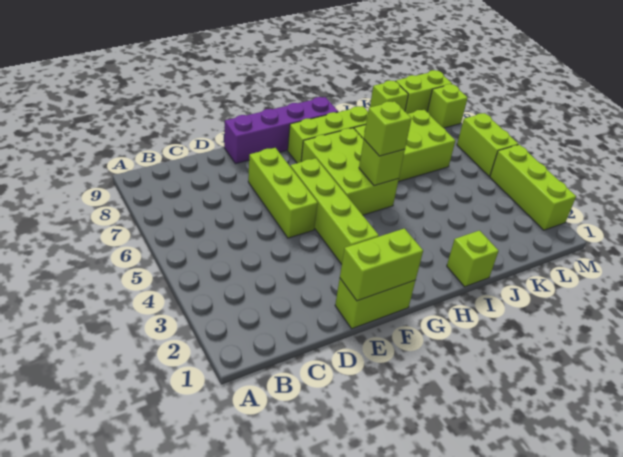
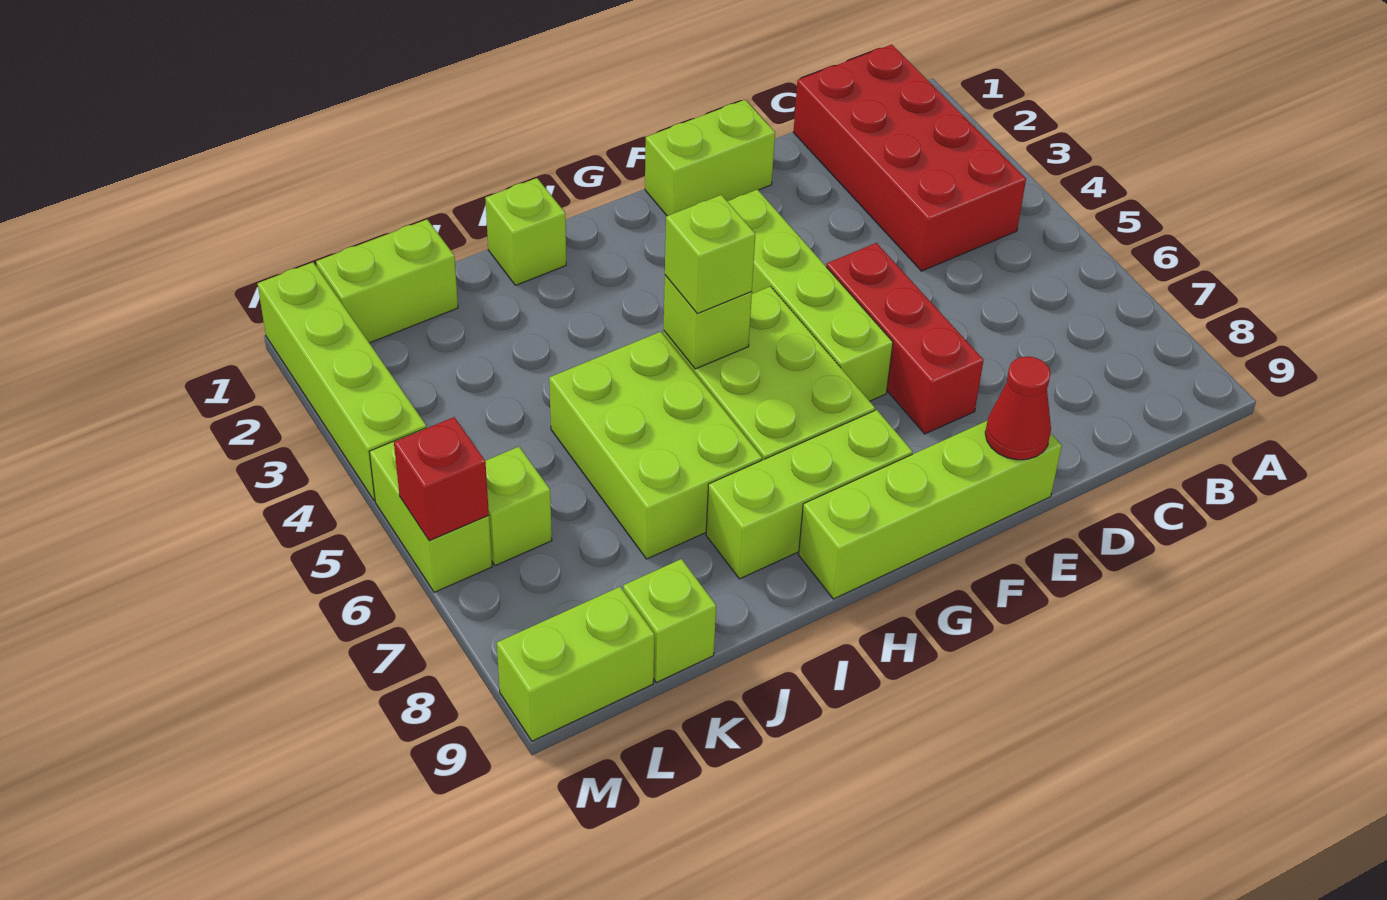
none -> red brick B1:C4 level 1
lime brick E1:F1 level 2 -> lime brick K1:L1 level 1
lime brick E5:E7 level 1 -> red brick E5:E7 level 1
purple brick E9:H9 level 1 -> lime brick E9:H9 level 1
none -> red cone E9 level 2
lime brick I6:K7 level 1 -> lime brick I5:J7 level 1
lime brick M2:M4 level 1 -> lime brick M1:M4 level 1
none -> red brick M6 level 2
lime brick M8 level 1 -> lime brick L6 level 1

